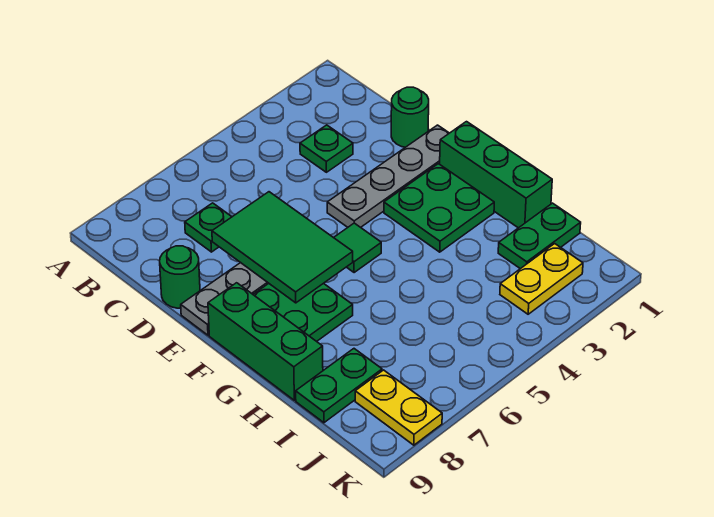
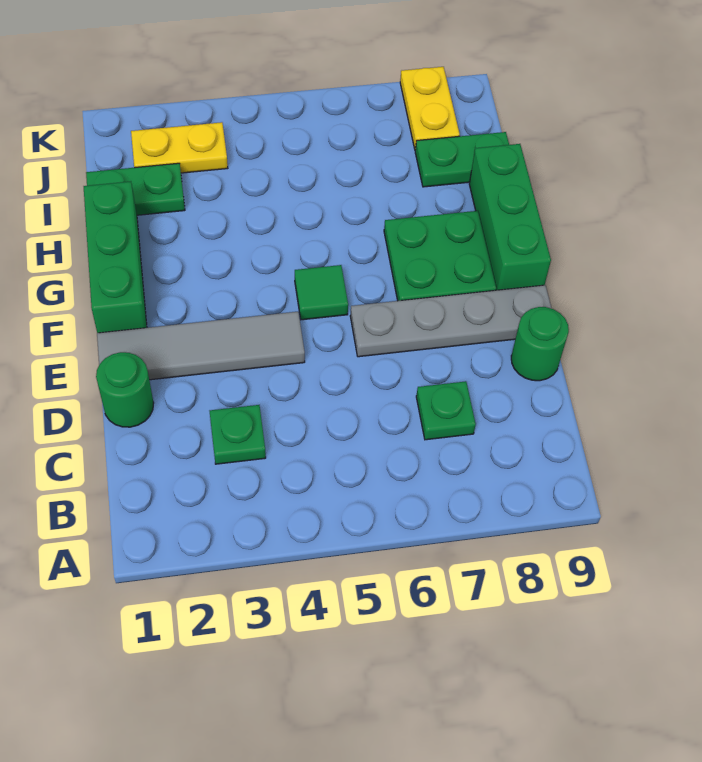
green tile D6:F7 level 2 -> none
grey plate E1:E4 level 1 -> grey tile E1:E4 level 1
green plate F2:G3 level 1 -> none

